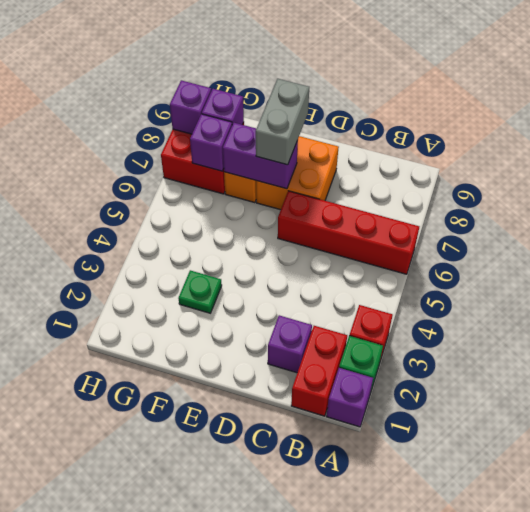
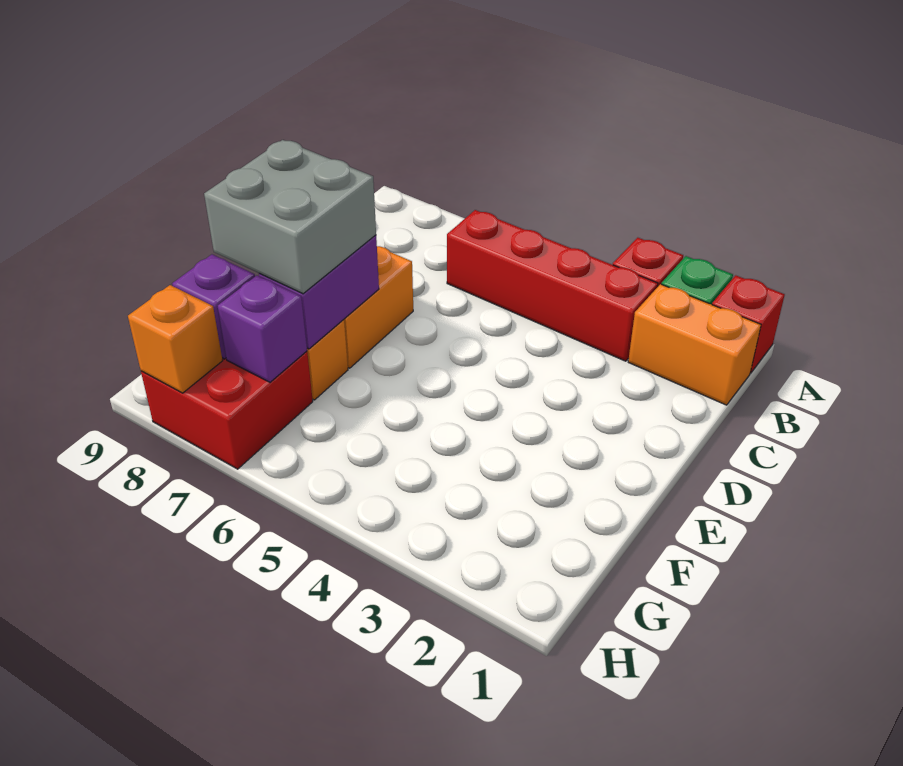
purple brick A1 level 1 -> red brick A1 level 1
red brick A6:D6 level 1 -> red brick B3:B6 level 1
red brick B1:B2 level 1 -> orange brick B1:B2 level 1
purple brick C2 level 1 -> none
grey brick E7:E8 level 3 -> grey brick E7:F8 level 3
green plate F3 level 1 -> none
purple brick H8 level 2 -> orange brick H8 level 2

